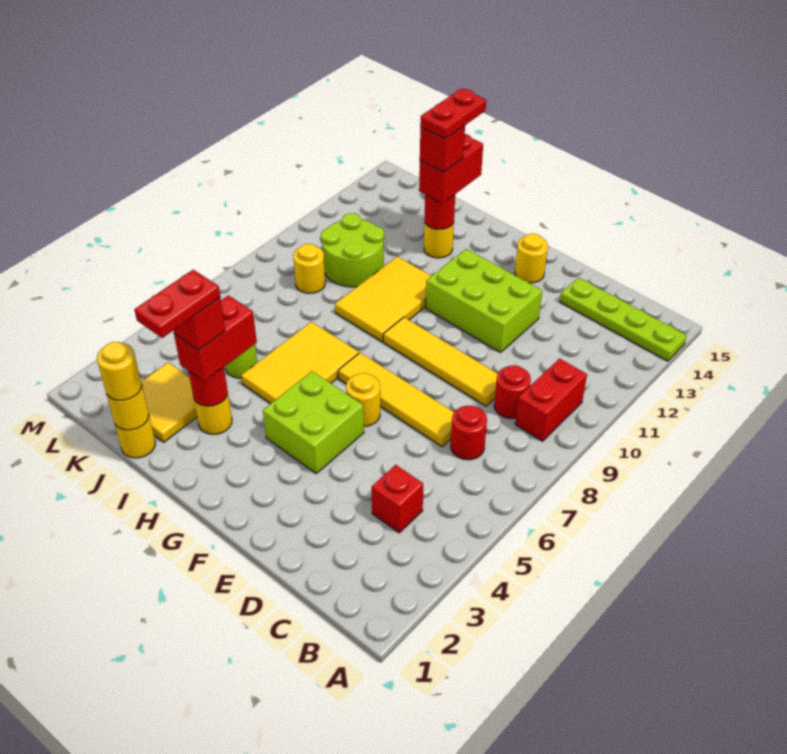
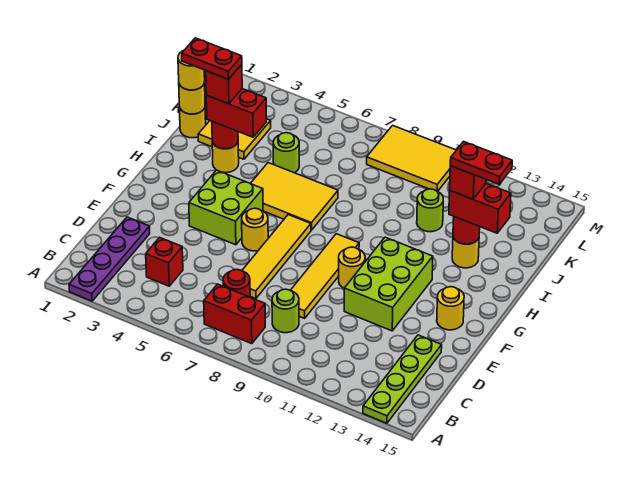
none -> purple plate A2:D2 level 1
red brick B9:B10 level 1 -> red brick B7:B8 level 1
red round brick C9 level 1 -> lime round brick C9 level 1
yellow tile H9:I11 level 1 -> yellow tile L8:M10 level 1
lime round brick J10:K11 level 1 -> lime round brick J11 level 1
yellow round brick K9 level 1 -> yellow round brick F10 level 1

